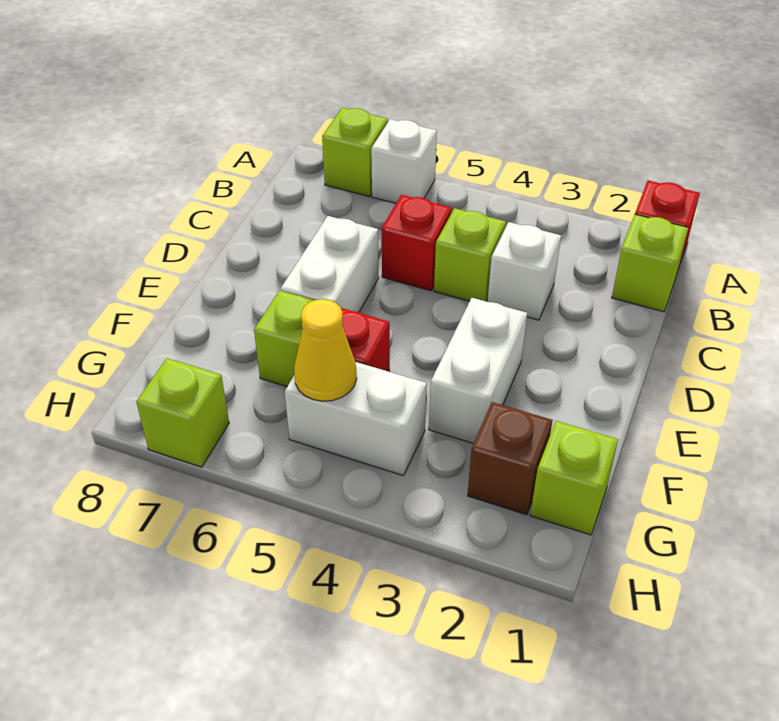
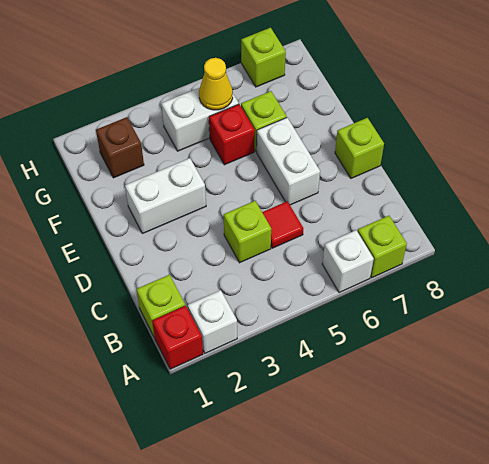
white brick C3 level 1 -> white brick A2 level 1
red brick C5 level 1 -> red tile C5 level 1
white brick E3:F3 level 1 -> white brick E2:E3 level 1
lime brick G1 level 1 -> lime brick D8 level 1

